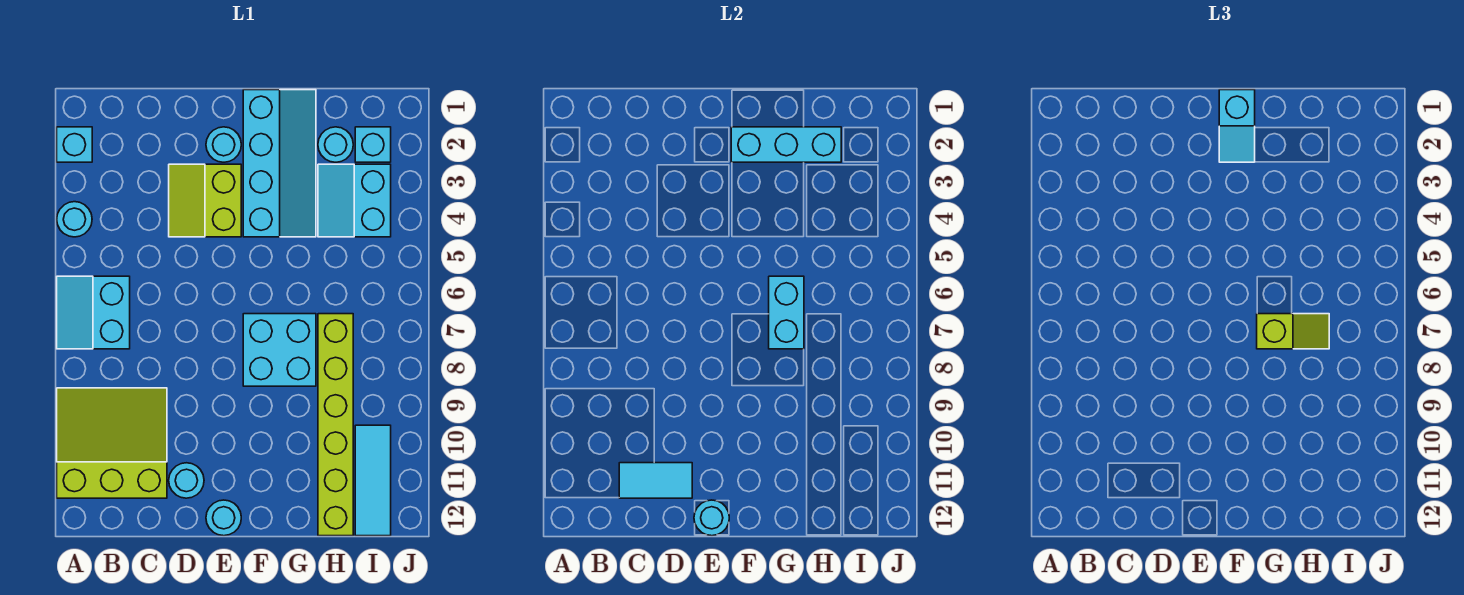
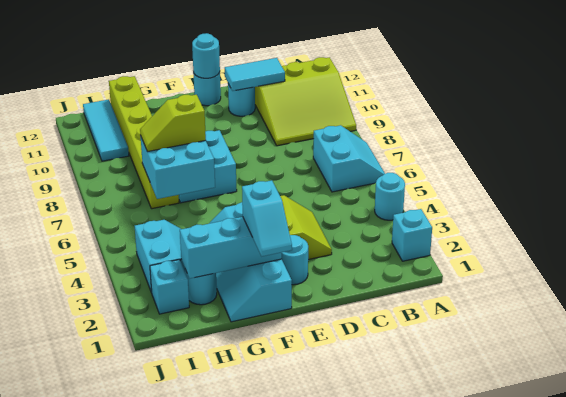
cyan slope F1:F2 level 3 top 1 -> cyan slope F1:F2 level 3 top 2
cyan brick G6:G7 level 2 -> cyan brick G6:H7 level 2

